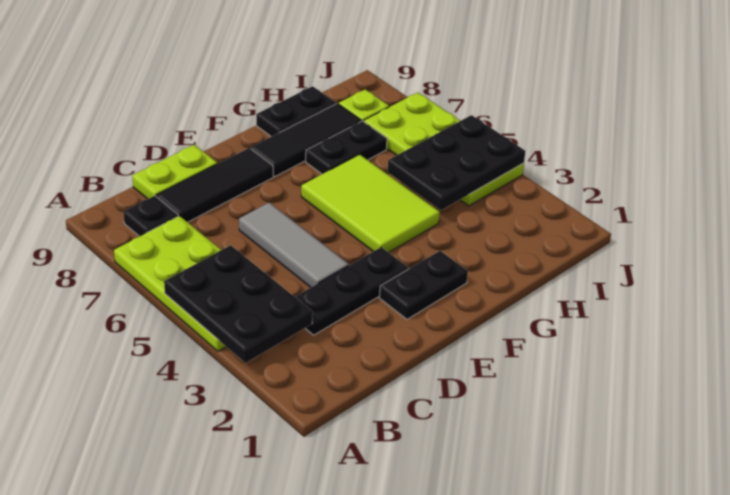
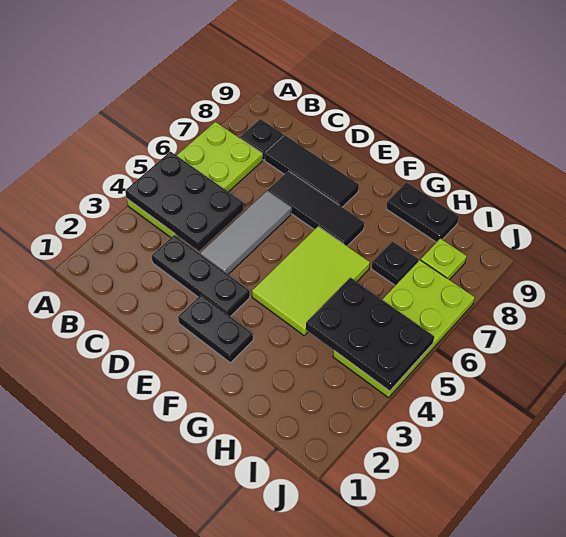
black plate A3:B5 level 2 -> black plate A4:C5 level 2
lime plate C9:D9 level 1 -> none
black tile F8:H8 level 1 -> black tile D7:F7 level 1
black plate G7:H7 level 1 -> black plate H7 level 1

